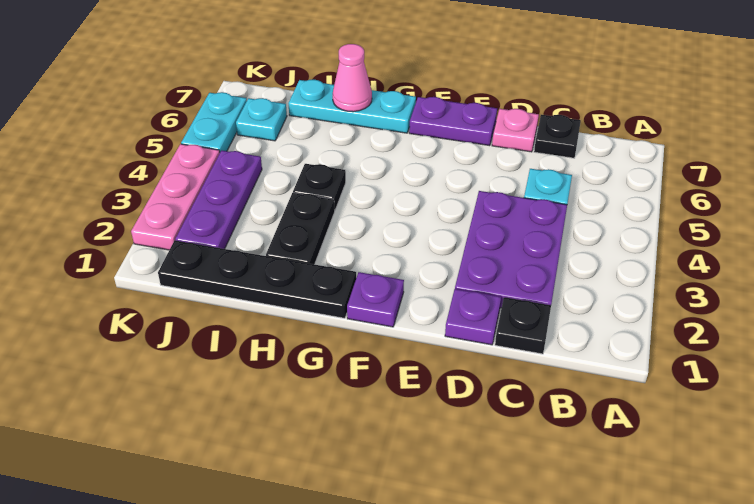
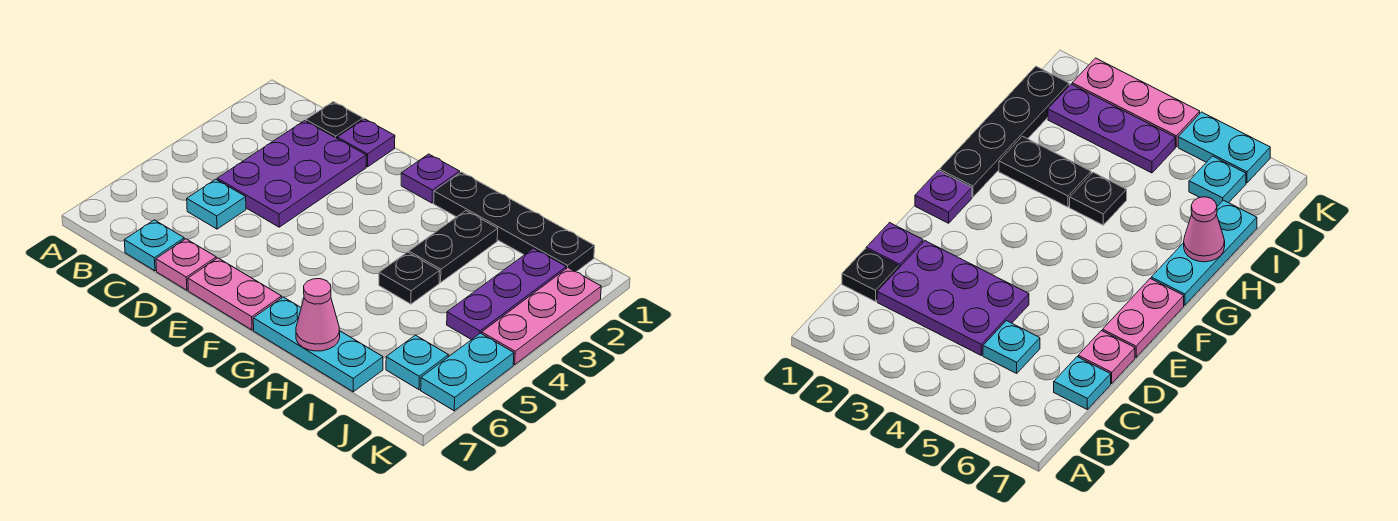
black plate C7 level 1 -> cyan plate C7 level 1
purple plate E7:F7 level 1 -> pink plate E7:F7 level 1

